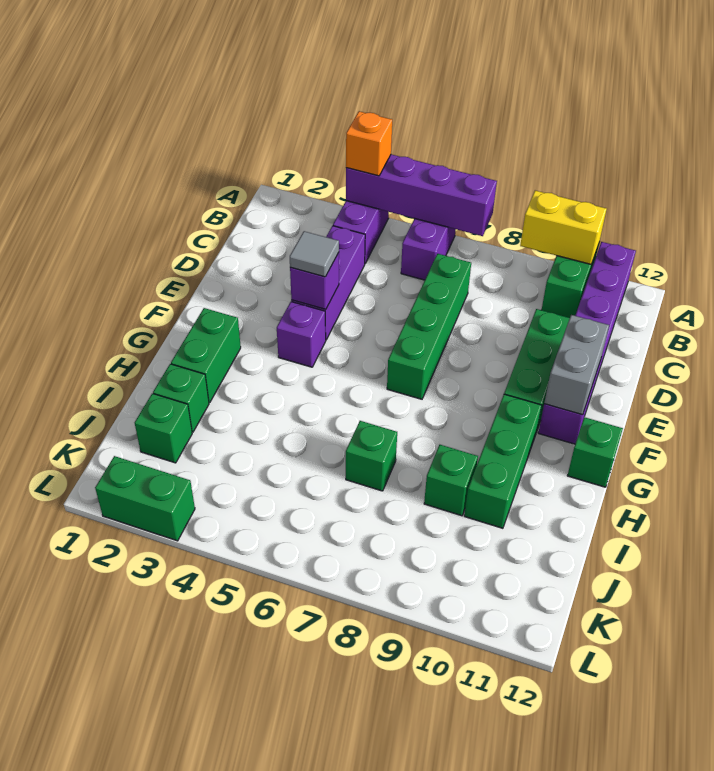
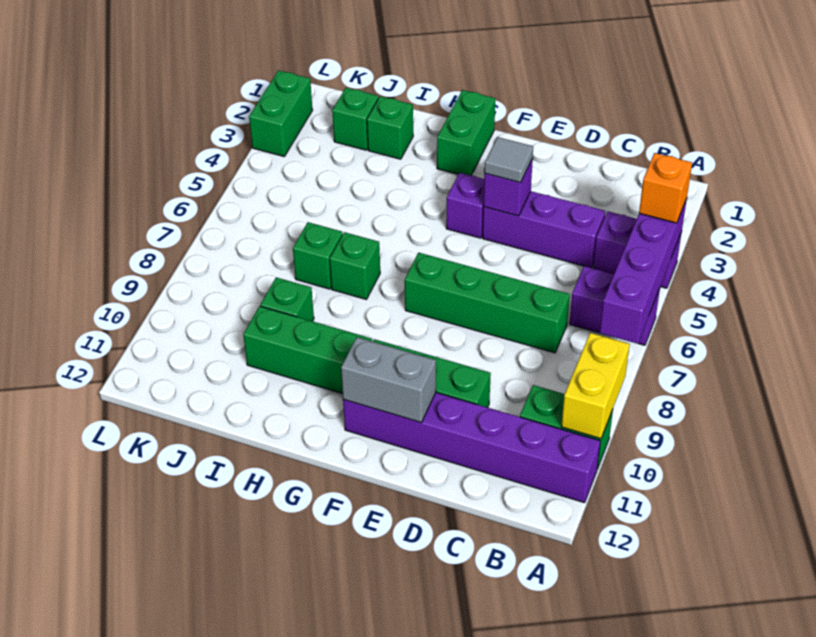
green brick G2:H2 level 1 -> green brick G1:G2 level 1
green brick G12 level 1 -> green brick H7 level 1

